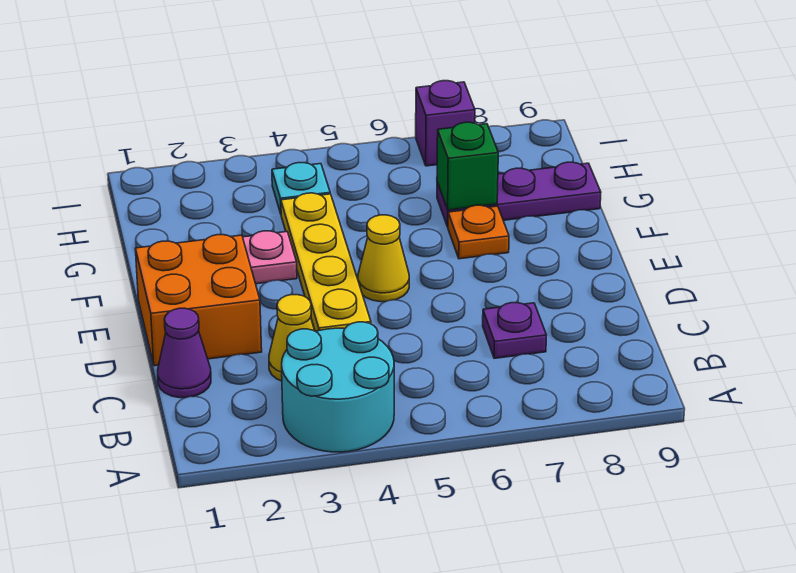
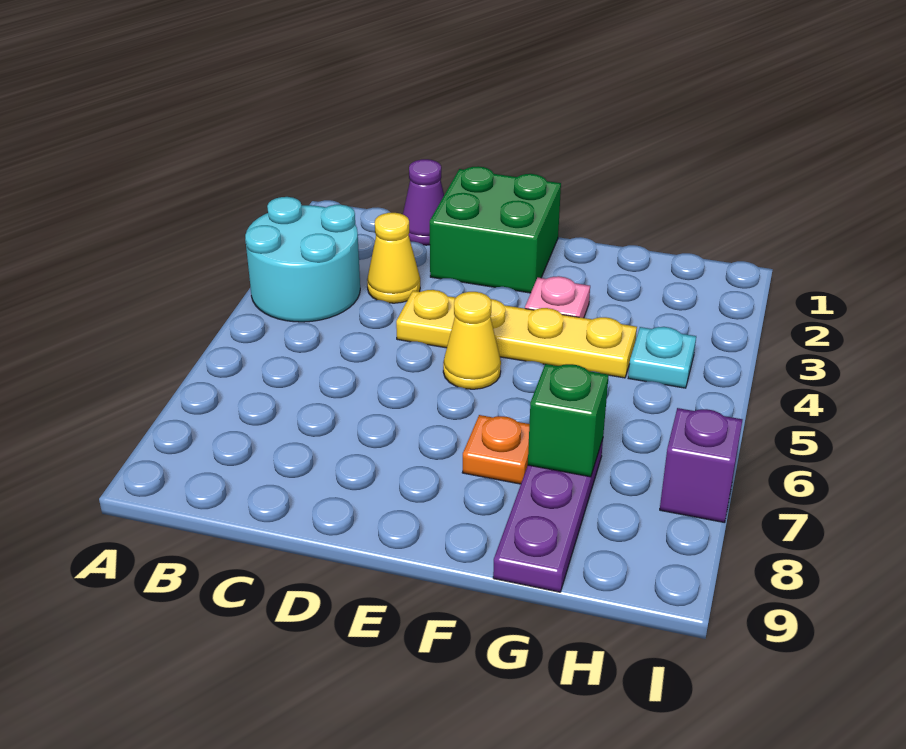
purple plate C7 level 1 -> none
orange brick D1:E2 level 1 -> green brick D1:E2 level 1

